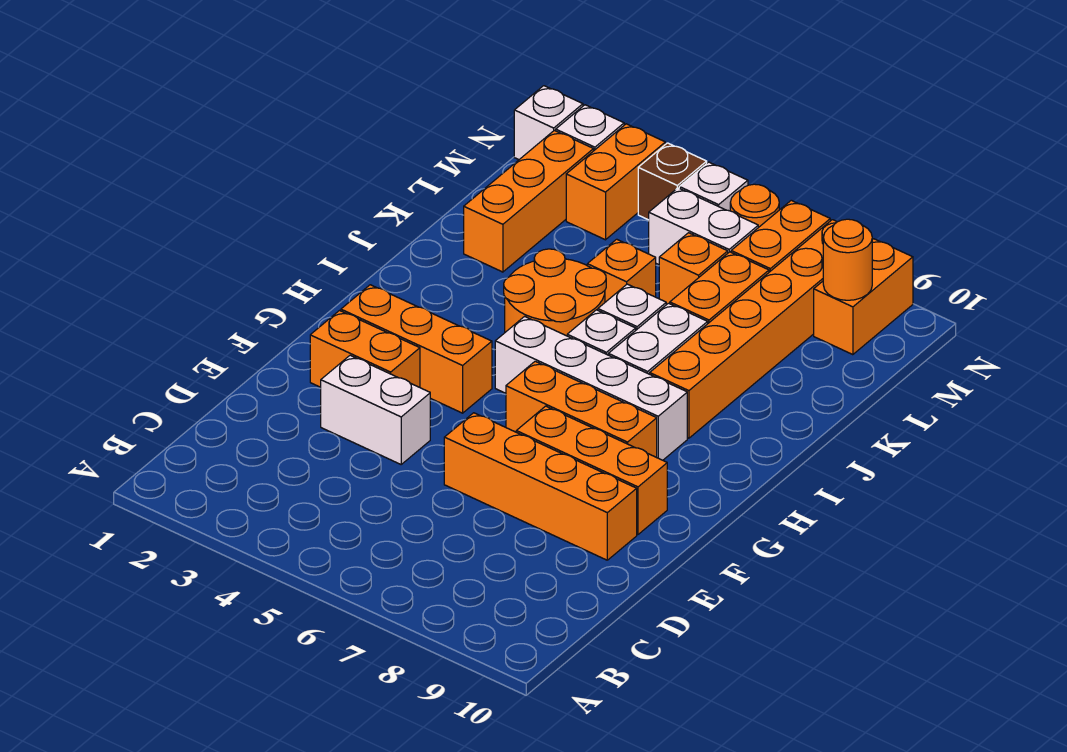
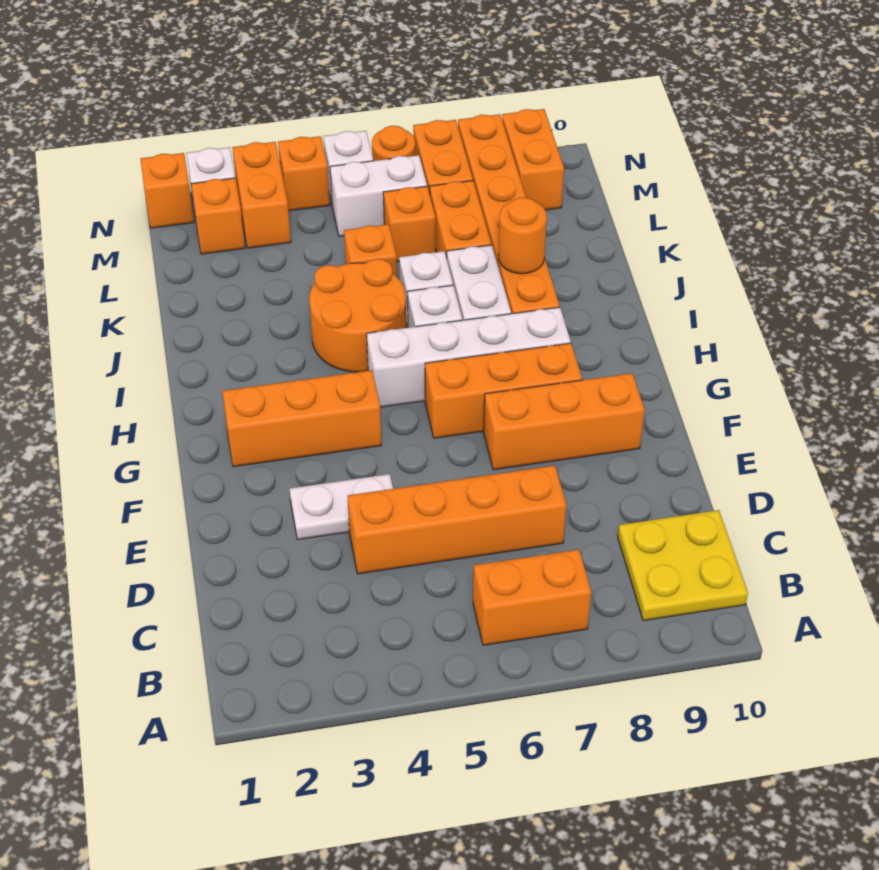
none -> yellow plate B9:C10 level 1
white brick E3:E4 level 1 -> white plate E3:E4 level 1
orange brick E6:E9 level 1 -> orange brick D4:D7 level 1
orange brick F2:F3 level 1 -> orange brick B6:B7 level 1
orange brick K2:M2 level 1 -> orange brick M2 level 1
orange round brick M9 level 2 -> orange round brick J8 level 2
white brick N1 level 1 -> orange brick N1 level 1
brown brick N4 level 1 -> orange brick N4 level 1

